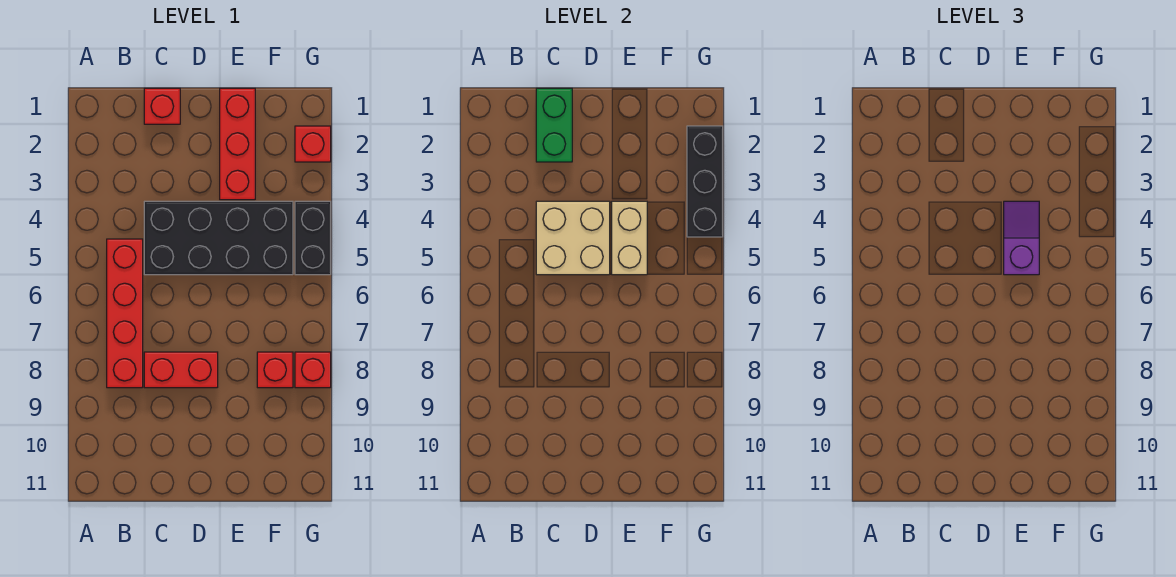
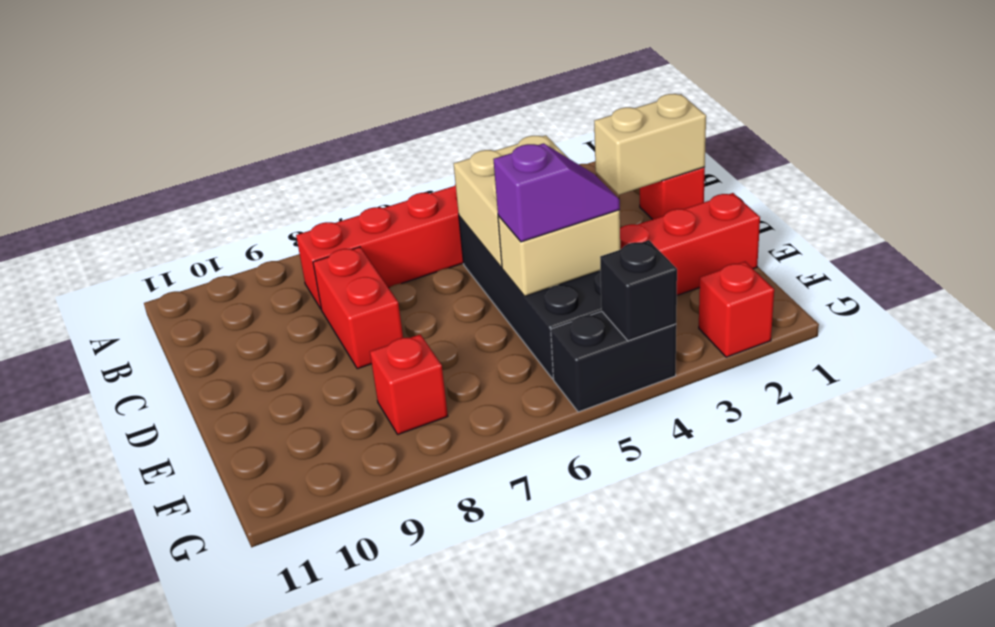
green brick C1:C2 level 2 -> tan brick C1:C2 level 2
black brick G2:G4 level 2 -> black brick G4 level 2
red brick G8 level 1 -> none

